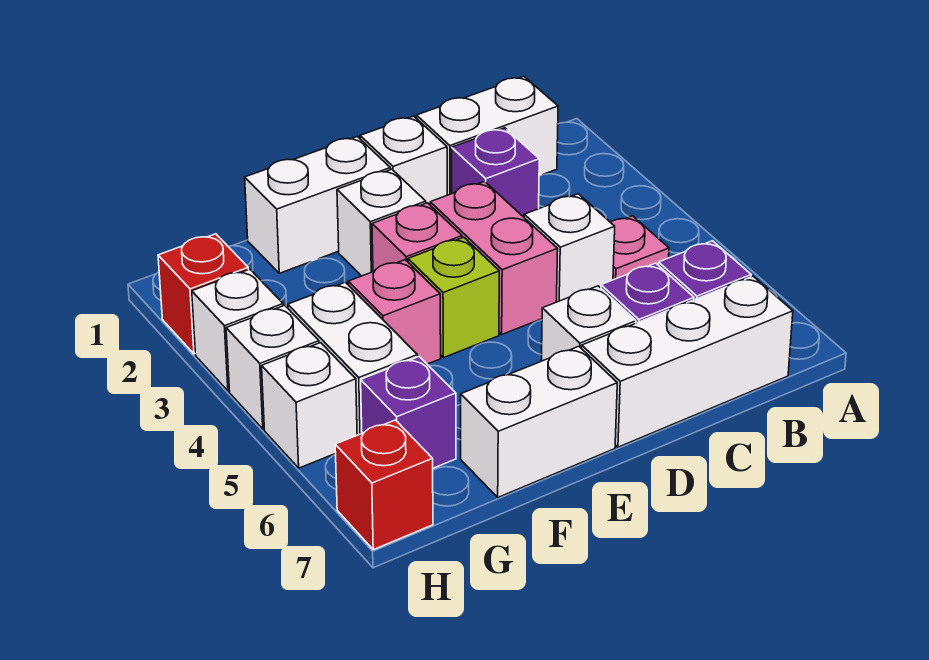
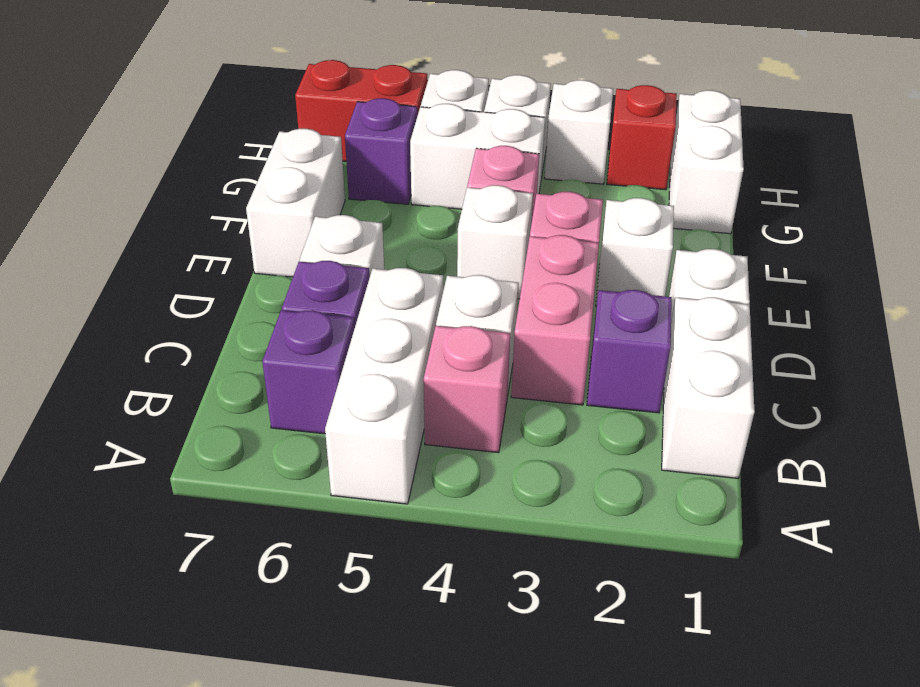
pink plate B4 level 1 -> pink brick B4 level 1
white brick B7:D7 level 1 -> white brick A5:C5 level 1
pink brick D3:D4 level 1 -> pink brick C3:D3 level 1
white brick E1:F1 level 1 -> white brick G1:H1 level 1
lime brick E4 level 1 -> white brick E4 level 1
red brick H7 level 1 -> red brick H6:H7 level 1

